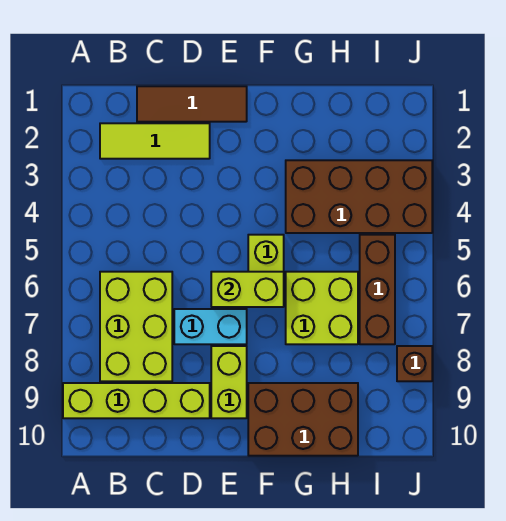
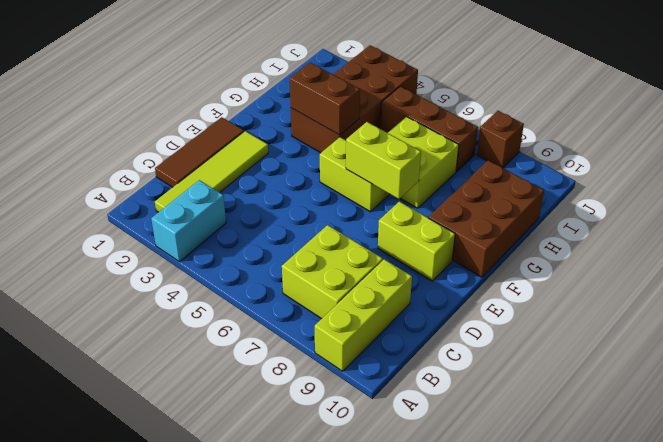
lime brick A9:D9 level 1 -> lime brick A9:C9 level 1
lime tile B2:D2 level 1 -> lime tile B2:E2 level 1
lime brick B6:C8 level 1 -> lime brick B7:C8 level 1
cyan brick D7:E7 level 1 -> cyan brick A3:B3 level 1
lime brick E6:F6 level 2 -> lime brick F6:F7 level 2
none -> brown brick G3:G4 level 2

